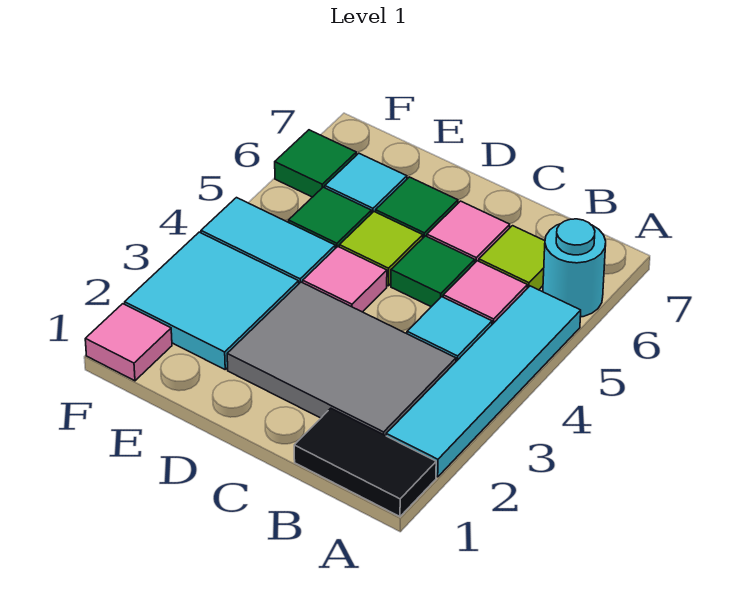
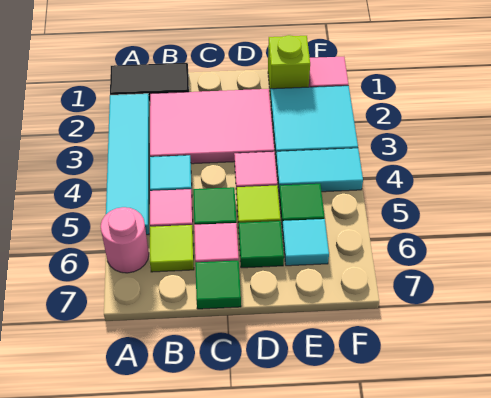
cyan round brick A6 level 1 -> pink round brick A6 level 1
grey tile B2:D3 level 1 -> pink tile B2:D3 level 1
none -> lime brick E1 level 1
green tile F6 level 1 -> green tile C7 level 1

